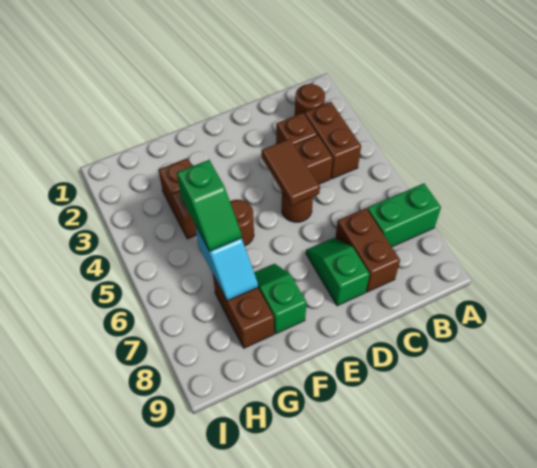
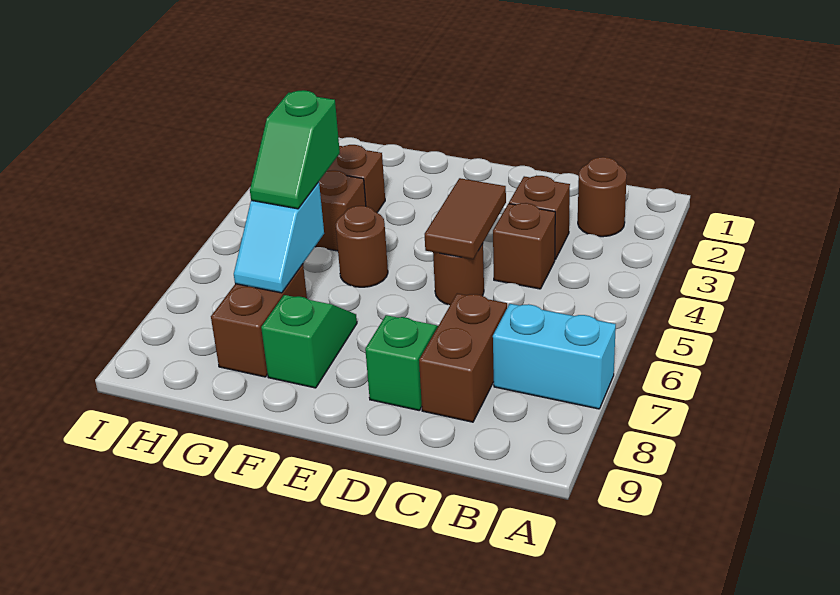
green brick A7:B7 level 1 -> cyan brick A7:B7 level 1
brown brick B3:B4 level 1 -> none

